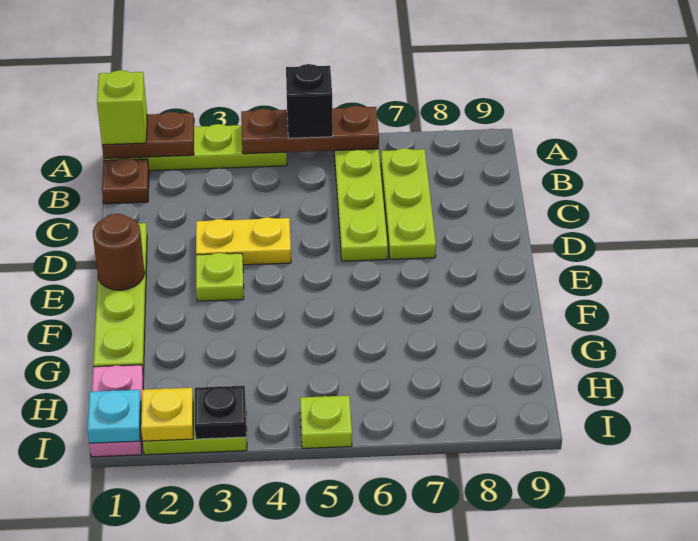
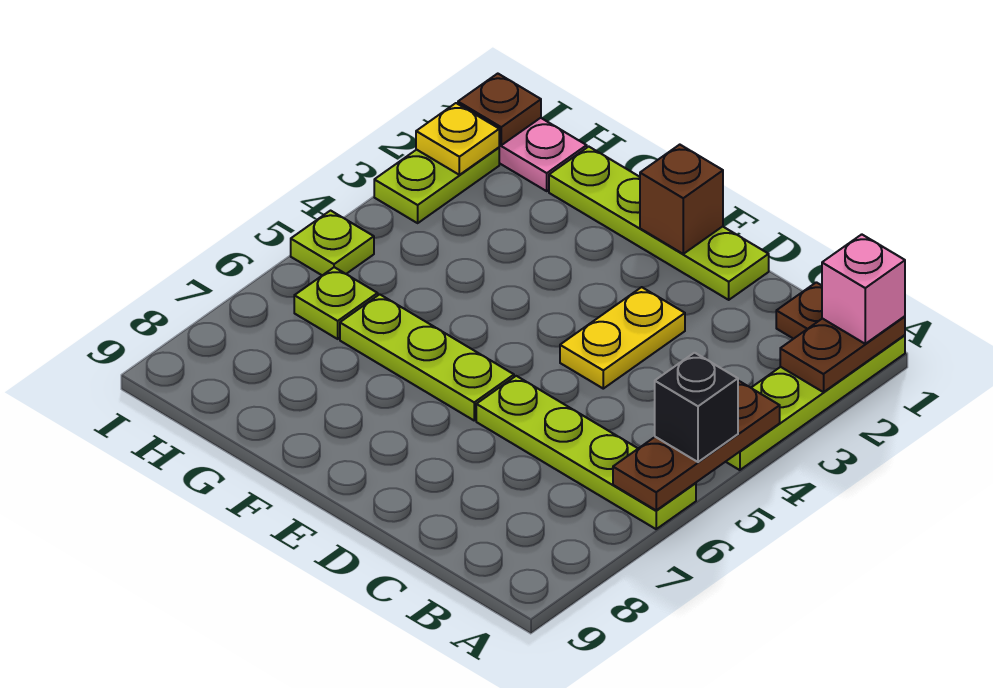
lime brick A1 level 3 -> pink brick A1 level 3
lime plate B7:D7 level 1 -> lime plate E6:G6 level 1
brown round brick E1 level 2 -> brown brick E1 level 2
lime plate E3 level 1 -> lime plate H6 level 1
cyan plate I1 level 2 -> brown plate I1 level 2
black plate I3 level 2 -> none

